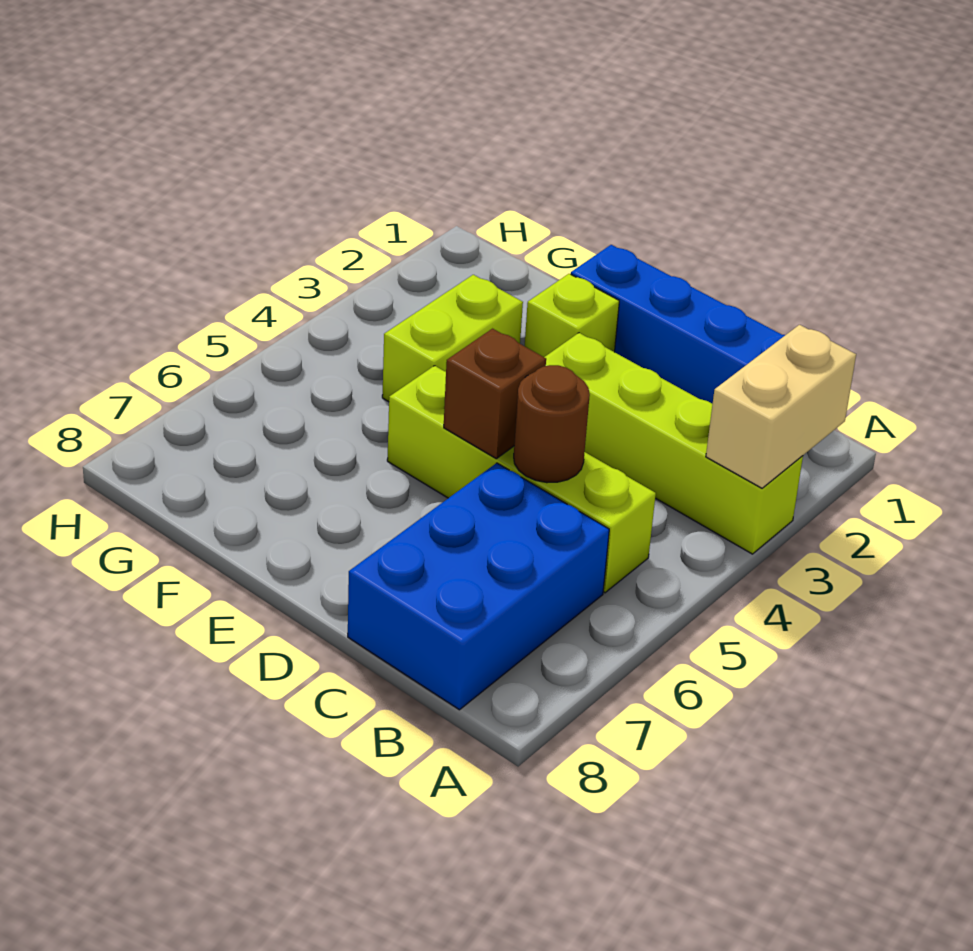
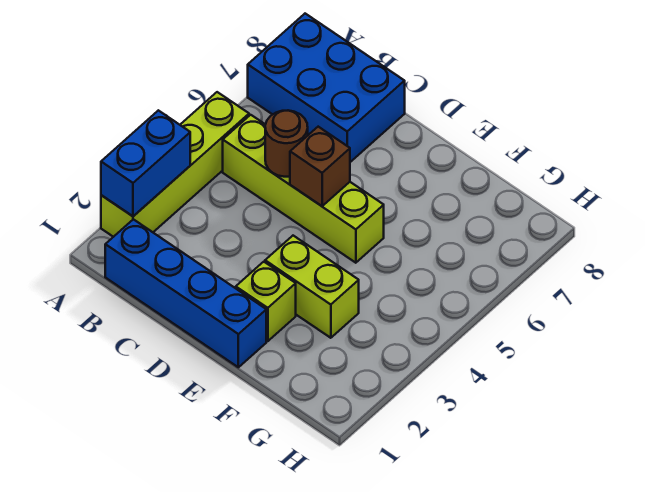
tan brick A2:A3 level 2 -> blue brick A2:A3 level 2
lime brick A3:D3 level 1 -> lime brick A2:A5 level 1
blue brick B6:C8 level 1 -> blue brick A7:C8 level 1
lime brick F3:F4 level 1 -> lime brick E3:F3 level 1

